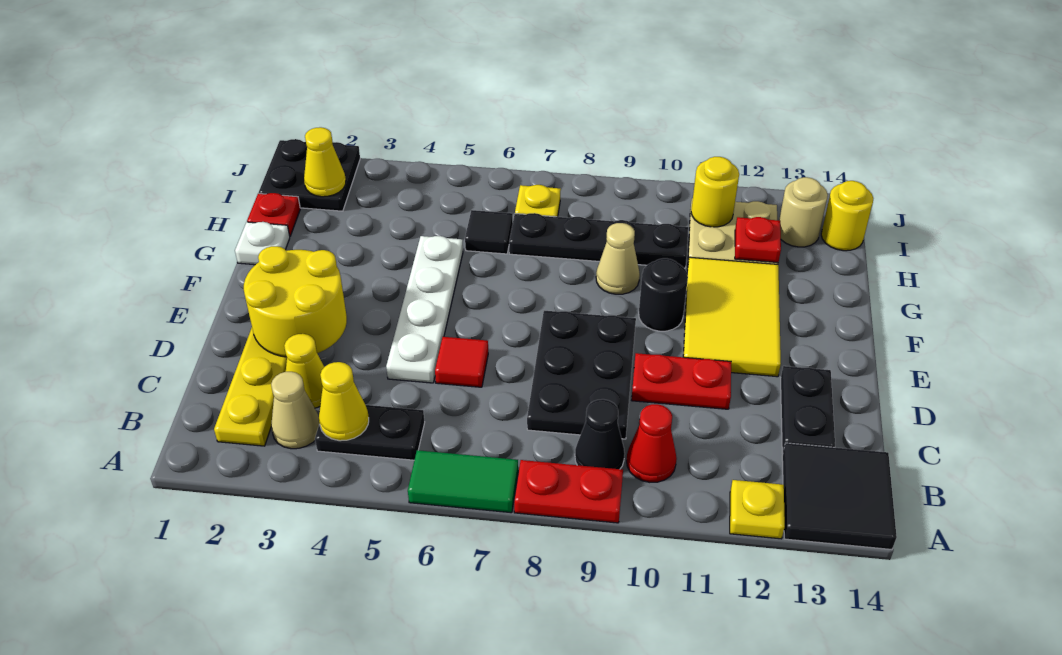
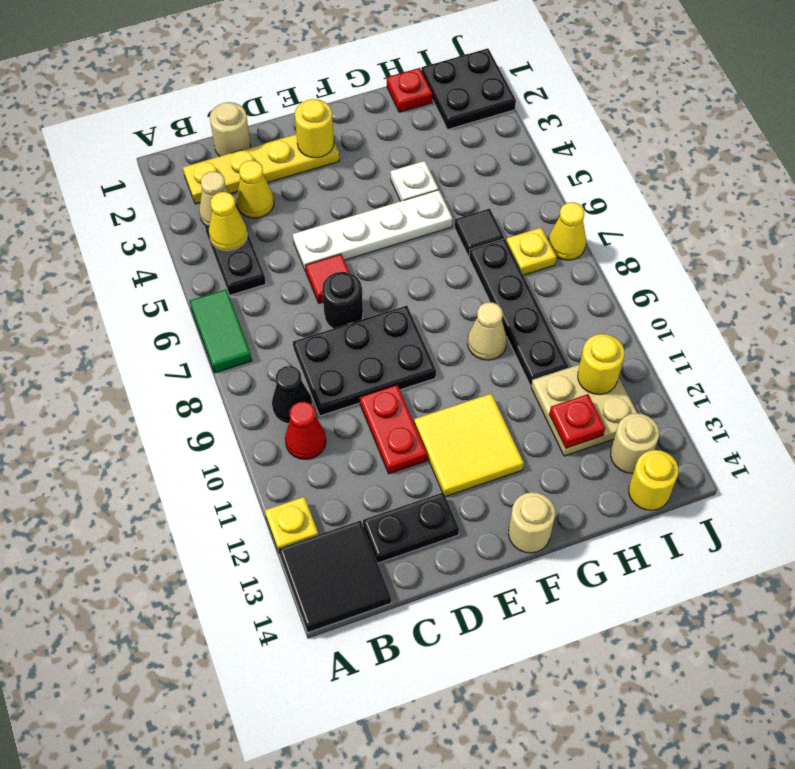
red plate A8:A9 level 1 -> none
none -> tan round brick C1 level 1
yellow round brick D2:E3 level 2 -> yellow round brick E2 level 2
yellow tile E11:G12 level 1 -> yellow tile E11:F12 level 1
black round brick F10 level 1 -> black round brick D7 level 1
none -> tan round brick F14 level 1
white plate G1 level 1 -> white plate G4 level 1
yellow cone I2 level 2 -> yellow cone J7 level 1

